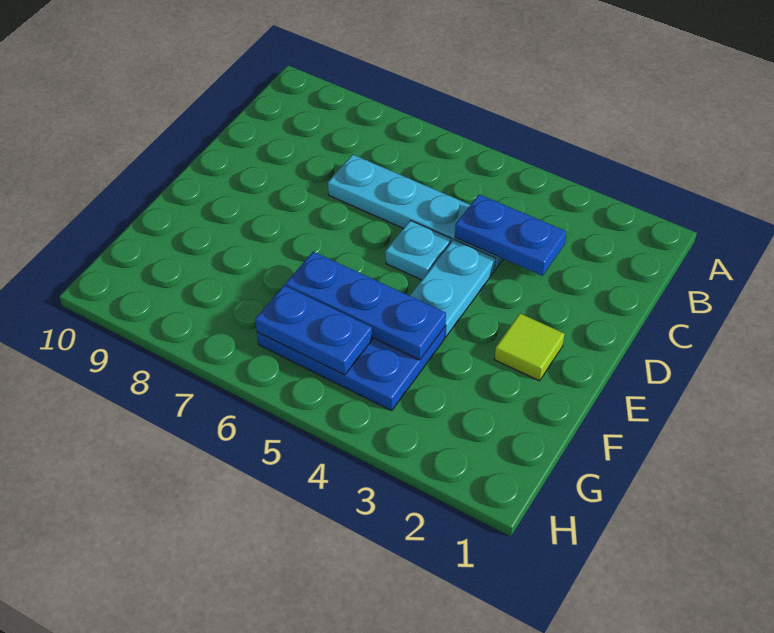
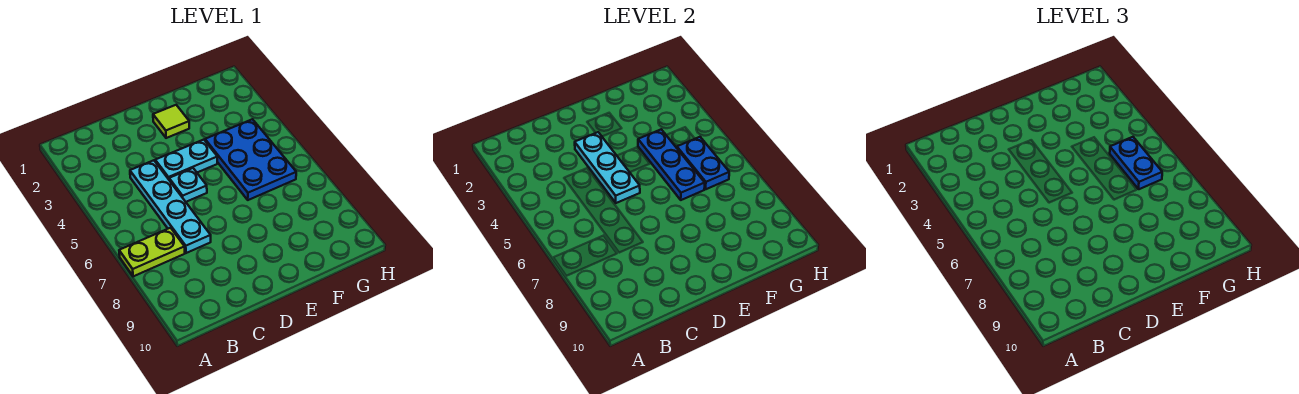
none -> lime plate A7:B7 level 1
blue plate C3:C4 level 2 -> blue plate G5:G6 level 3
none -> cyan plate D3:D5 level 2

